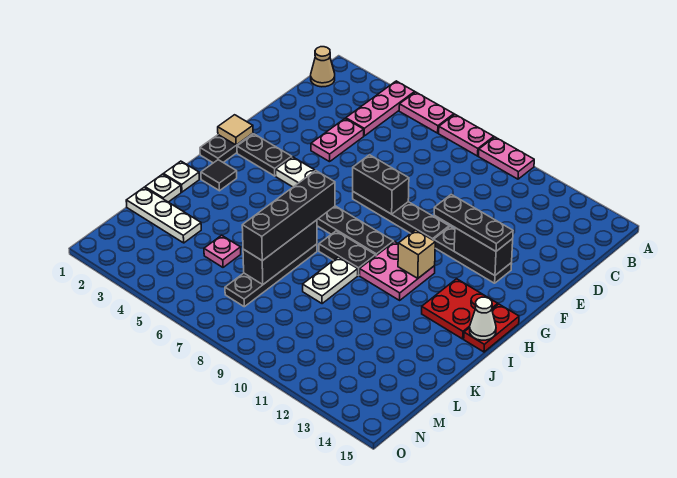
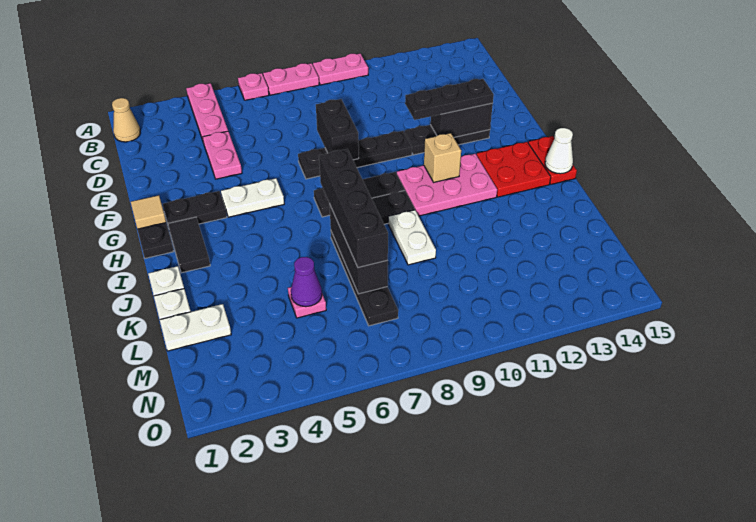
pink plate A5:A6 level 1 -> pink plate A6 level 1
black brick F7:F8 level 2 -> black brick E8:F8 level 2
pink plate H10:I11 level 1 -> pink plate H10:I12 level 1
black tile I2 level 1 -> black tile H2:I2 level 1
white plate L1:L3 level 1 -> white plate L1:L2 level 1
none -> purple cone L5 level 2

